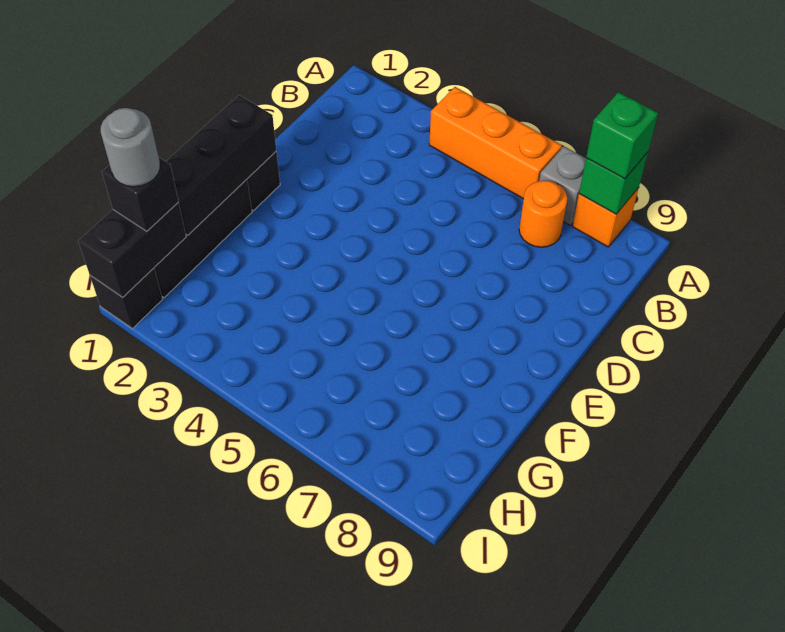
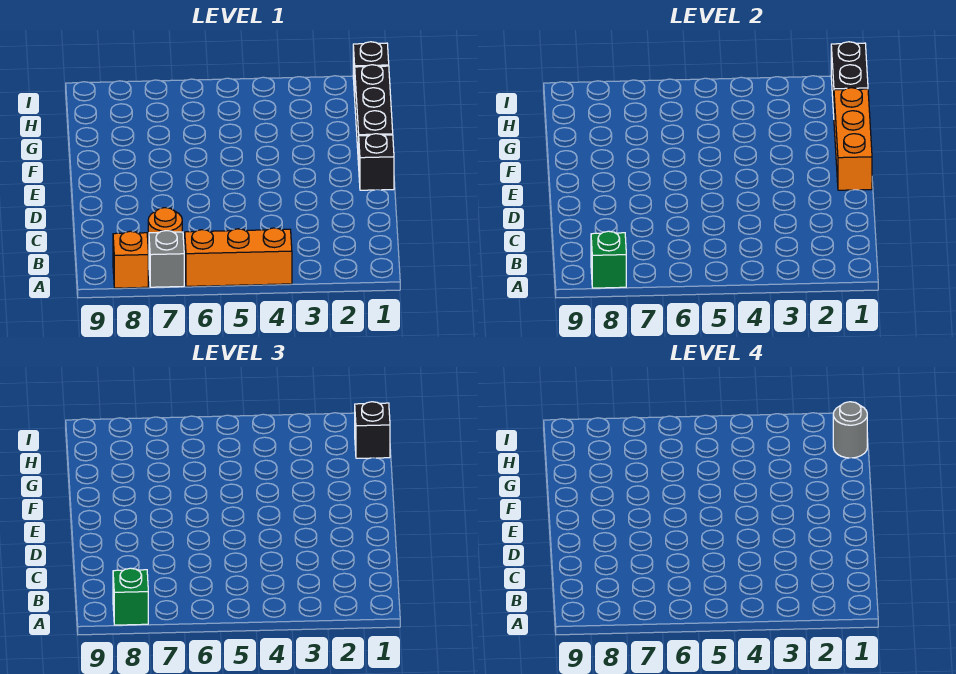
black brick E1:G1 level 2 -> orange brick E1:G1 level 2

